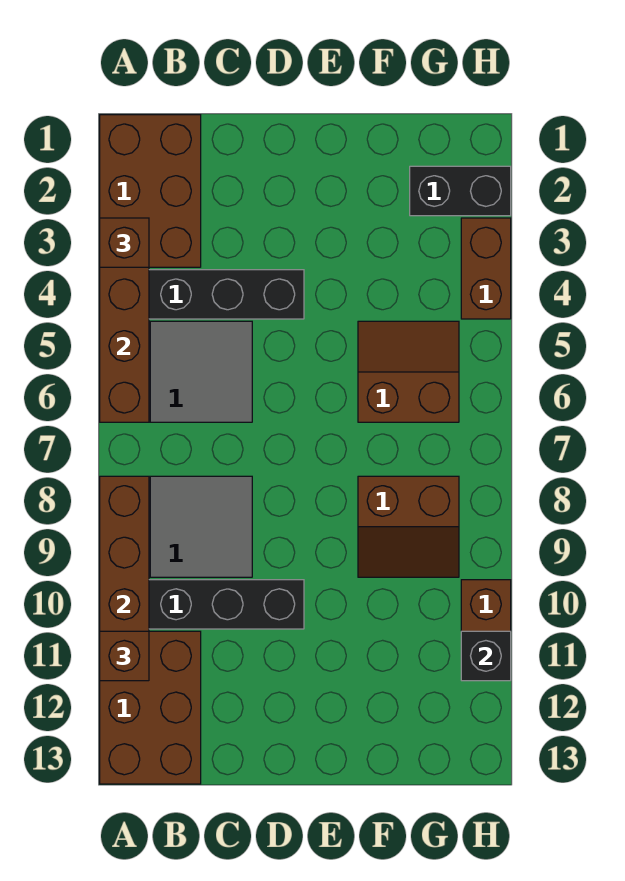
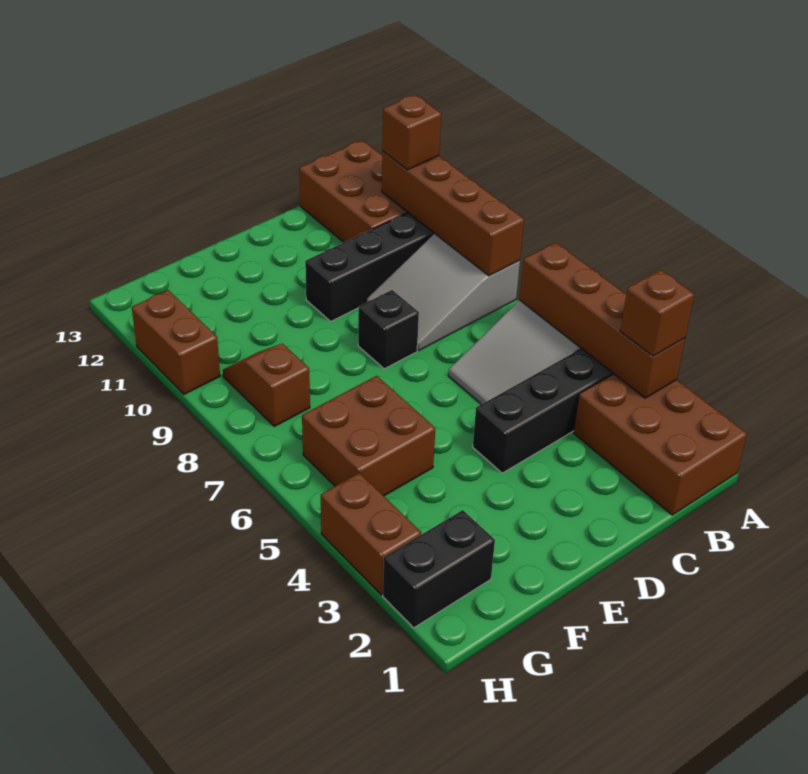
brown slope F5:G6 level 1 top 6 -> brown brick F5:G6 level 1
brown slope F8:G9 level 1 top 8 -> brown slope G8:G9 level 1 top 8
black brick H11 level 2 -> black brick D8 level 1

